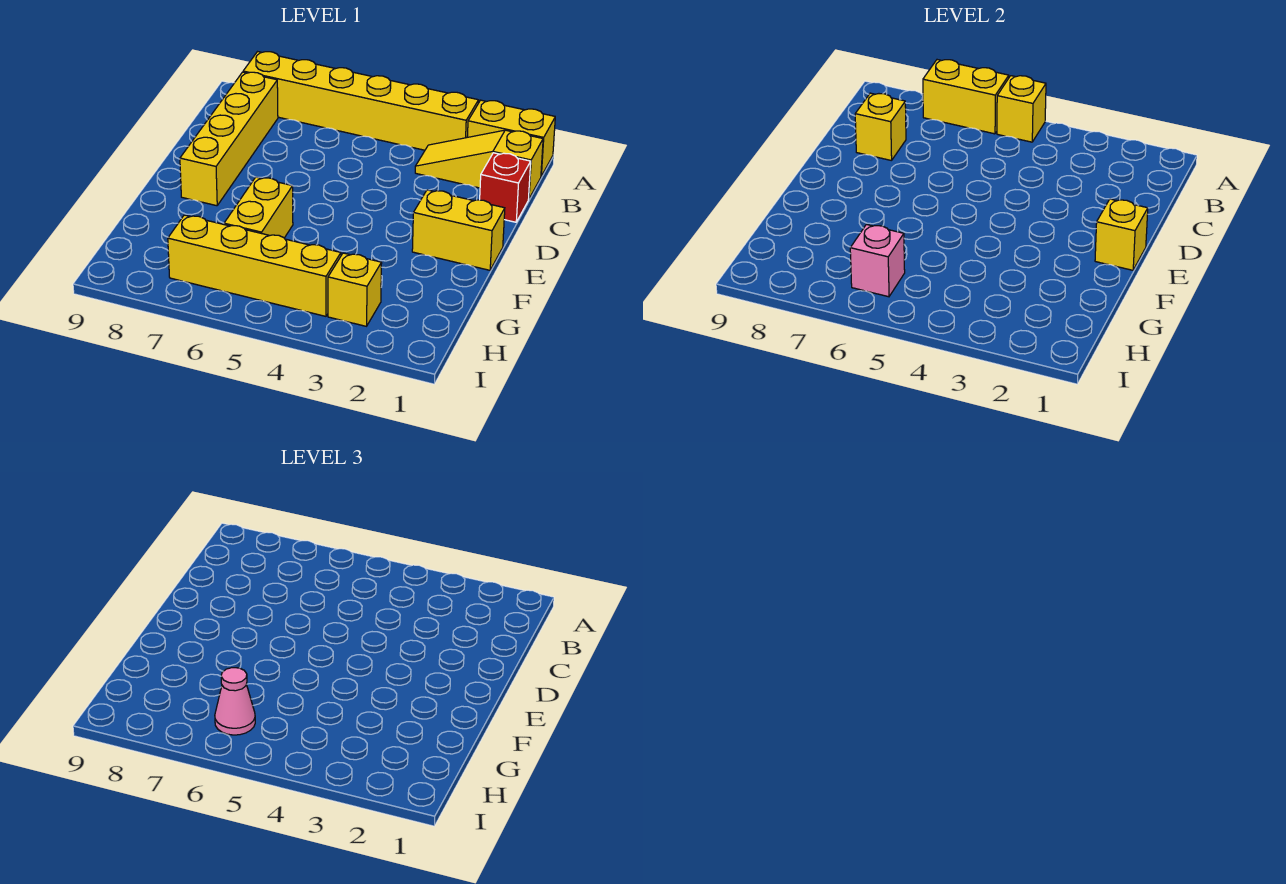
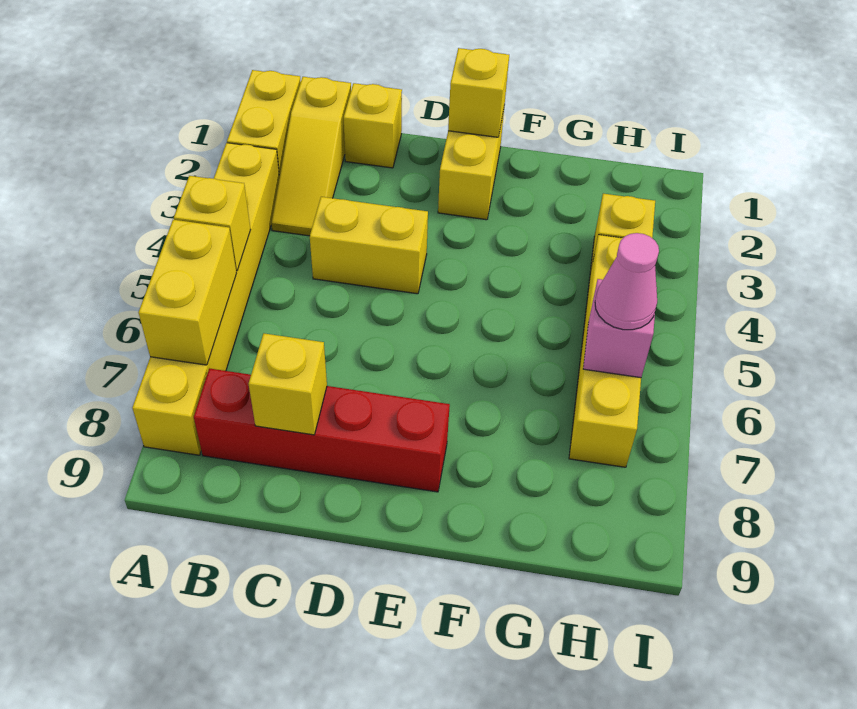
yellow brick B8:E8 level 1 -> red brick B8:E8 level 1
red brick C1 level 1 -> yellow brick C1 level 1
yellow brick F6:G6 level 1 -> yellow brick C4:D4 level 1

